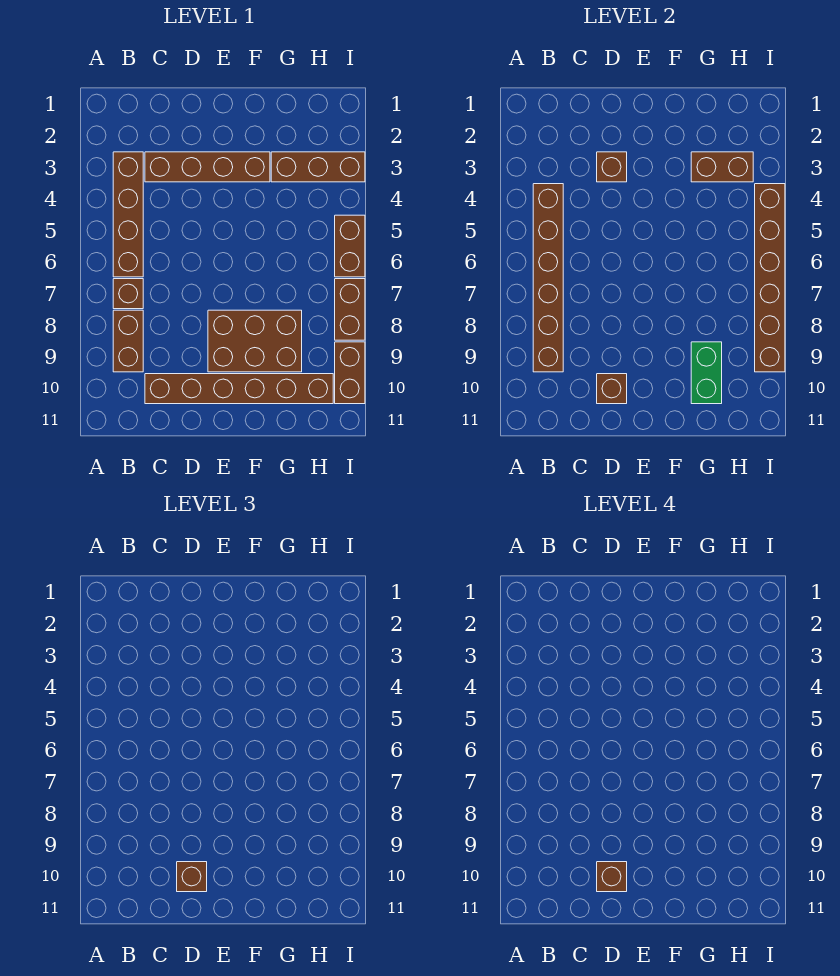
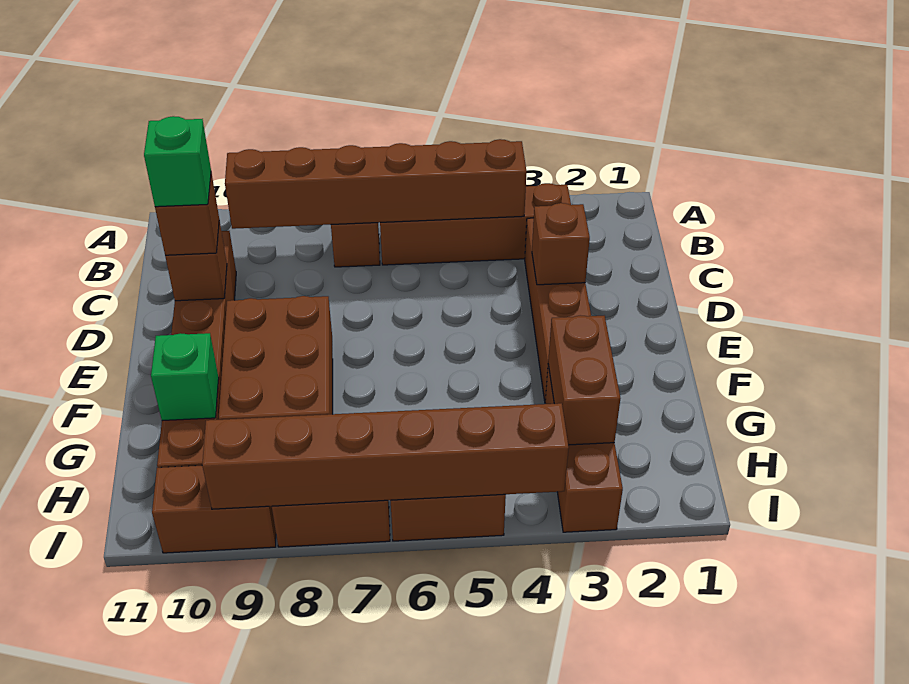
brown brick B8:B9 level 1 -> none
brown brick D10 level 4 -> green brick D10 level 4
green brick G9:G10 level 2 -> green brick G10 level 2

